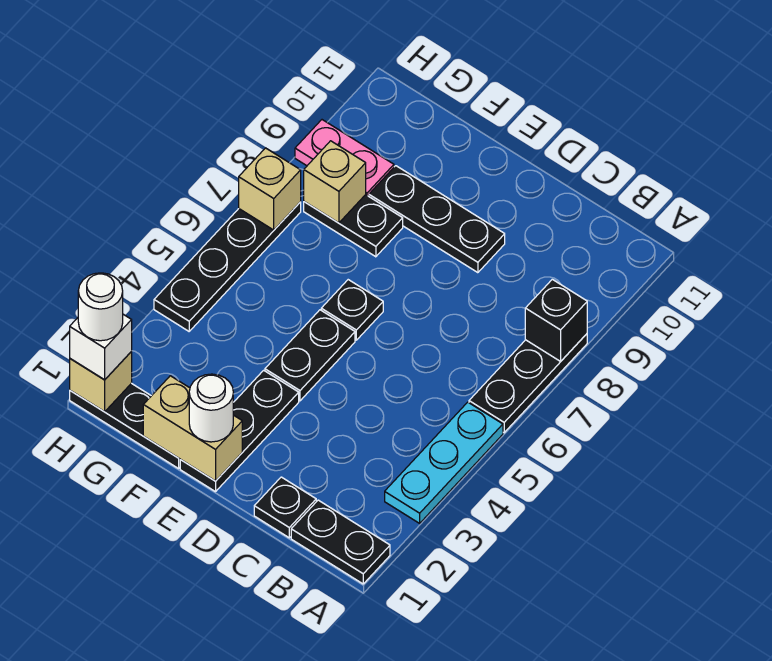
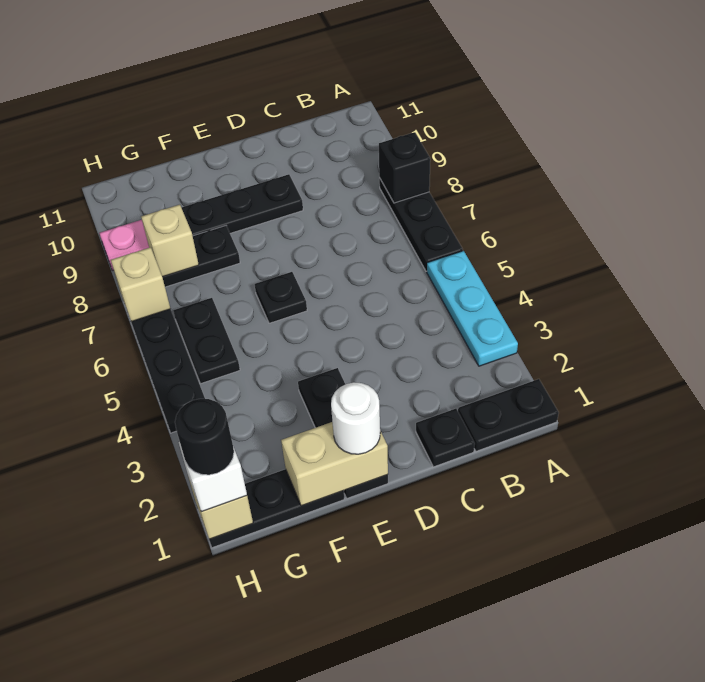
black plate E4:E5 level 1 -> black plate G5:G6 level 1
white round brick H1 level 4 -> black round brick H1 level 4

